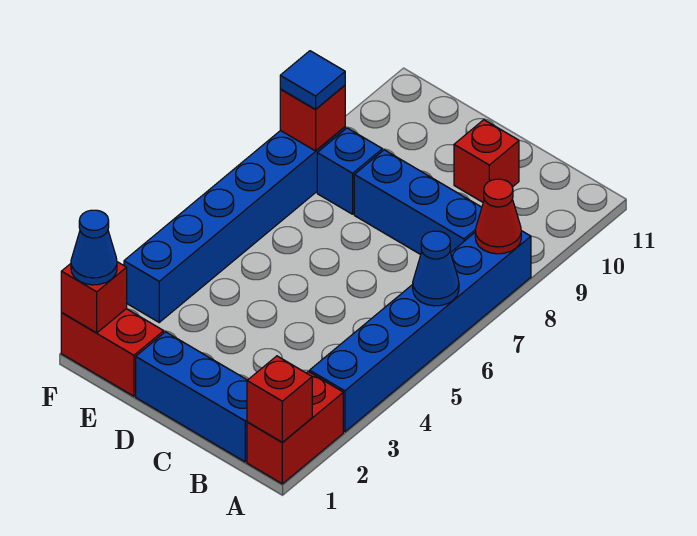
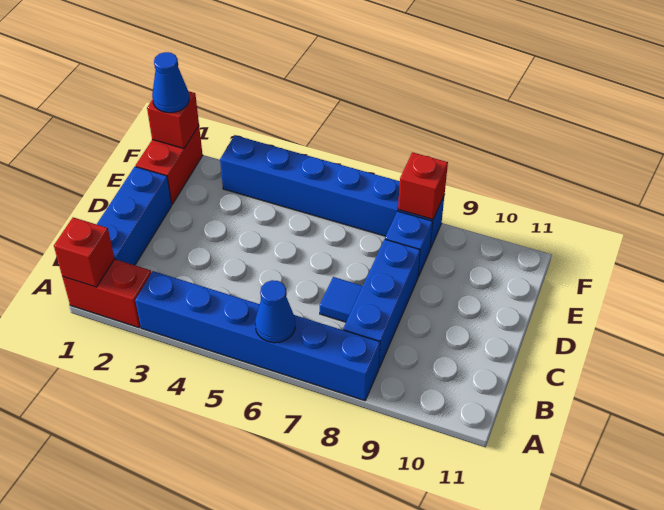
red cone A8 level 2 -> none
red brick C10 level 1 -> none
blue tile F8 level 3 -> blue tile C7 level 1

